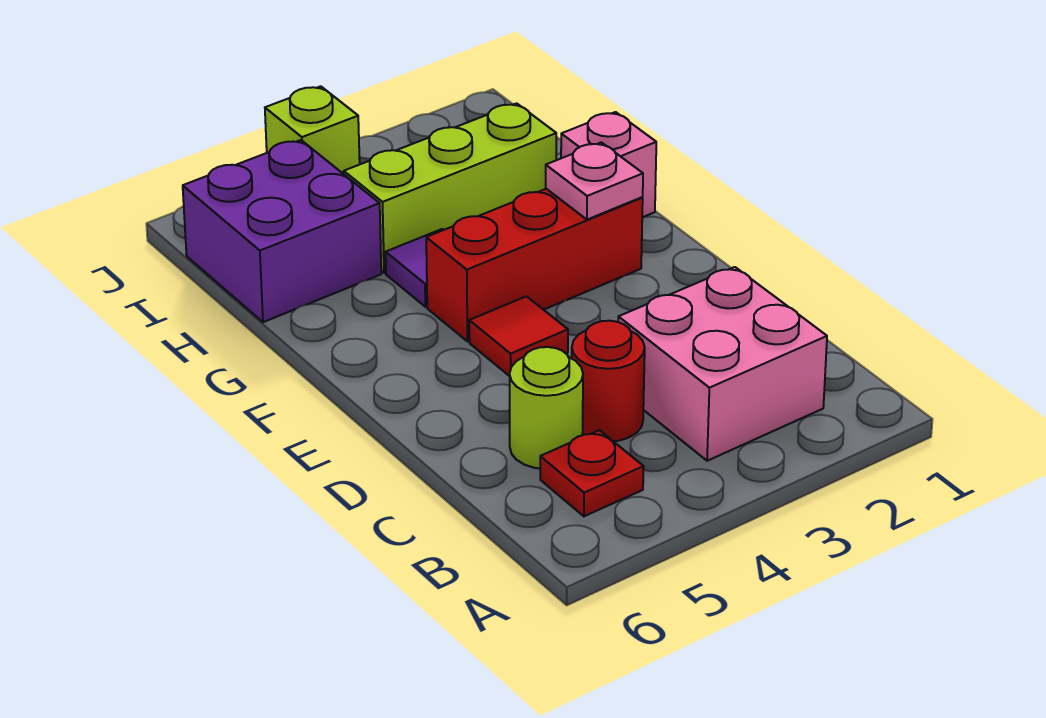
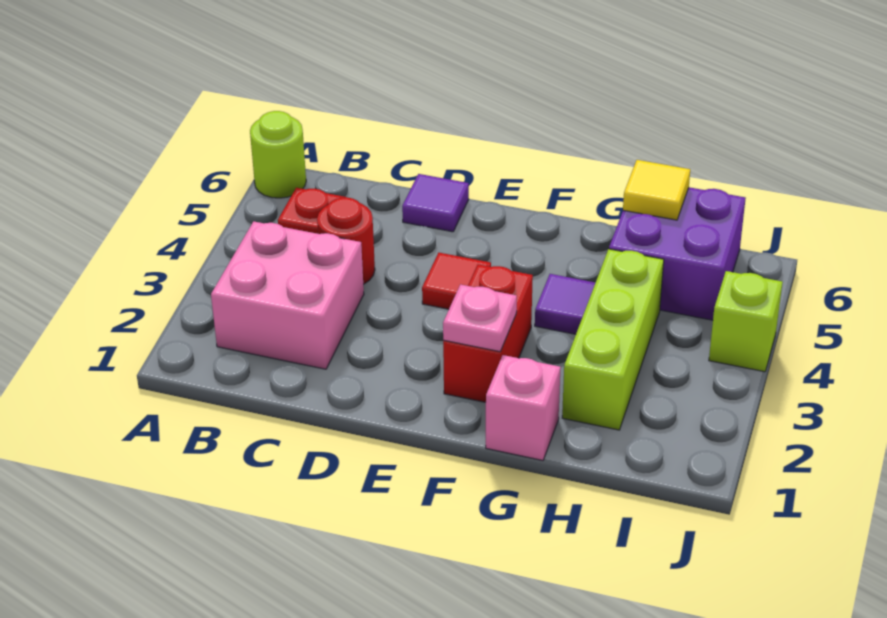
lime round brick C5 level 1 -> lime round brick A6 level 1
none -> purple tile D6 level 1
red brick F2:F4 level 1 -> red brick F2:F3 level 1
none -> yellow tile H6 level 2

